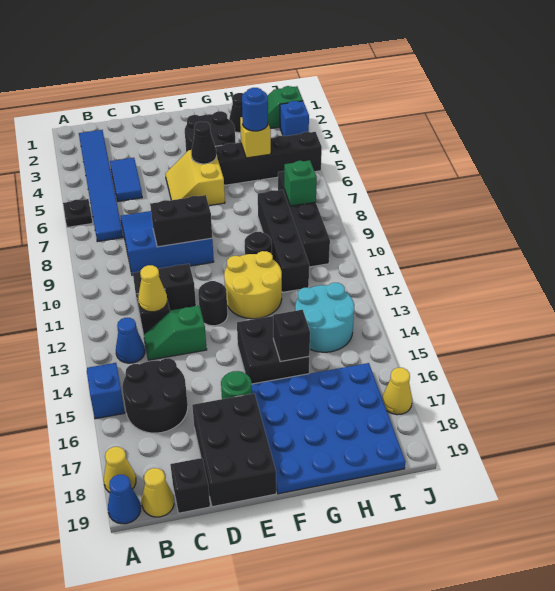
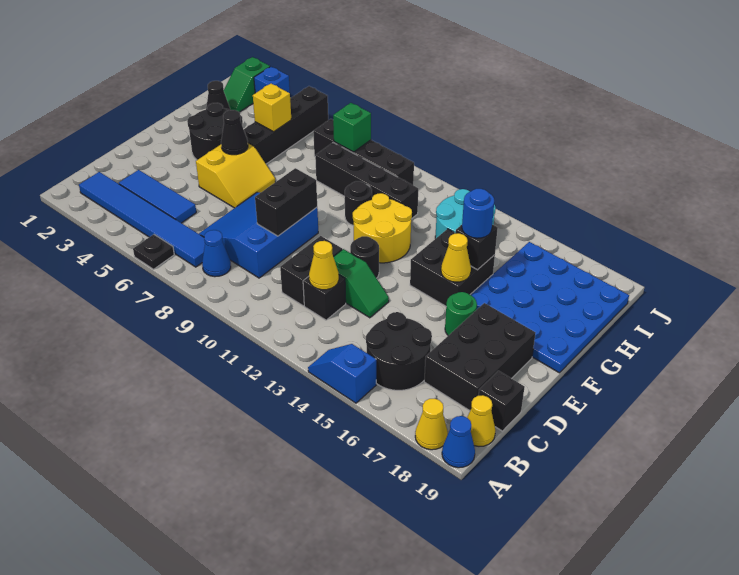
blue cone B13 level 1 -> blue cone B8 level 1
blue tile C4:C5 level 1 -> blue tile C3:C5 level 1
green slope C13:D13 level 1 top D -> green slope D12:D13 level 1 top 12
black brick D17:E19 level 1 -> black brick C17:E18 level 1
yellow slope E5:F6 level 1 top F -> yellow slope E5:F6 level 1 top 5
blue round brick H5 level 3 -> blue round brick G15 level 3
yellow cone J17 level 1 -> yellow cone F15 level 2

